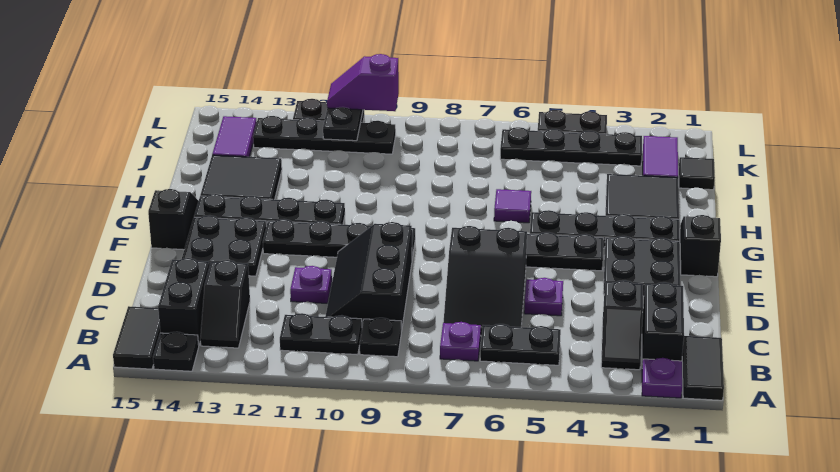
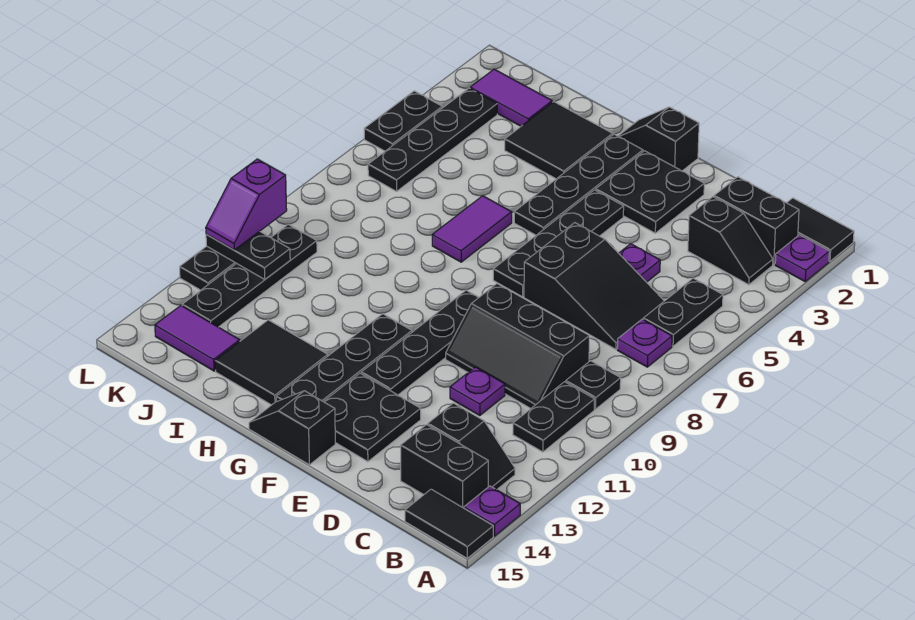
black plate A14 level 1 -> purple plate A14 level 1
purple tile H6 level 1 -> purple tile H6:H7 level 1
black tile J1 level 1 -> none

